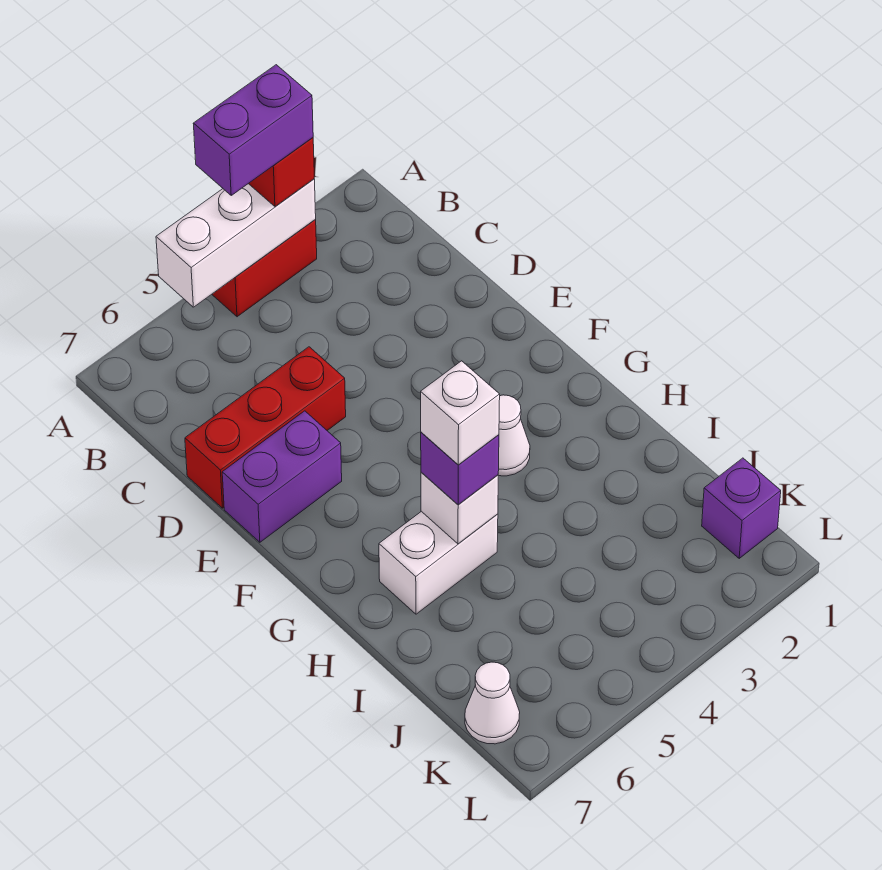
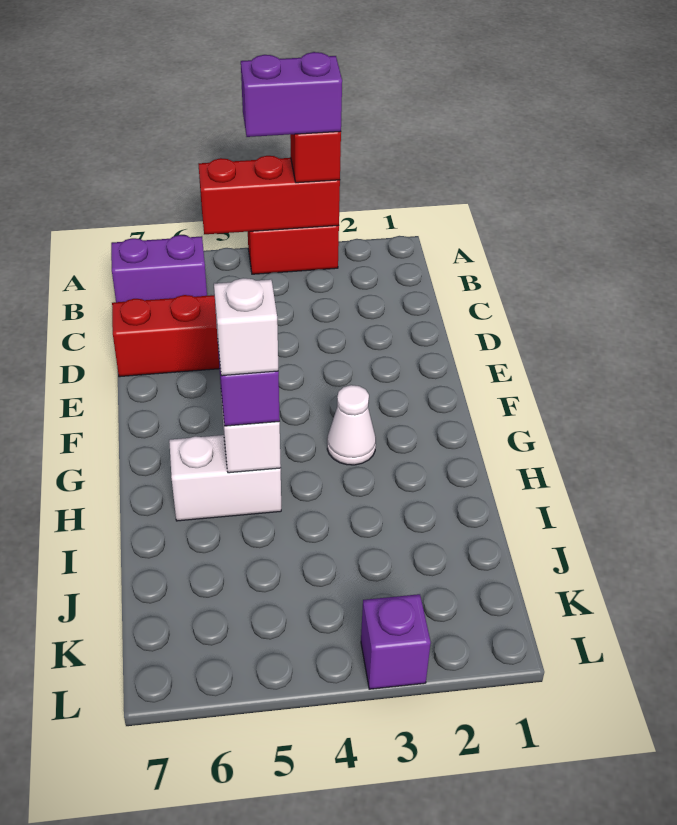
white brick A3:A5 level 2 -> red brick A3:A5 level 2
purple brick E6:E7 level 1 -> purple brick B6:B7 level 1
purple brick K1 level 1 -> purple brick L3 level 1
white cone K7 level 1 -> none

